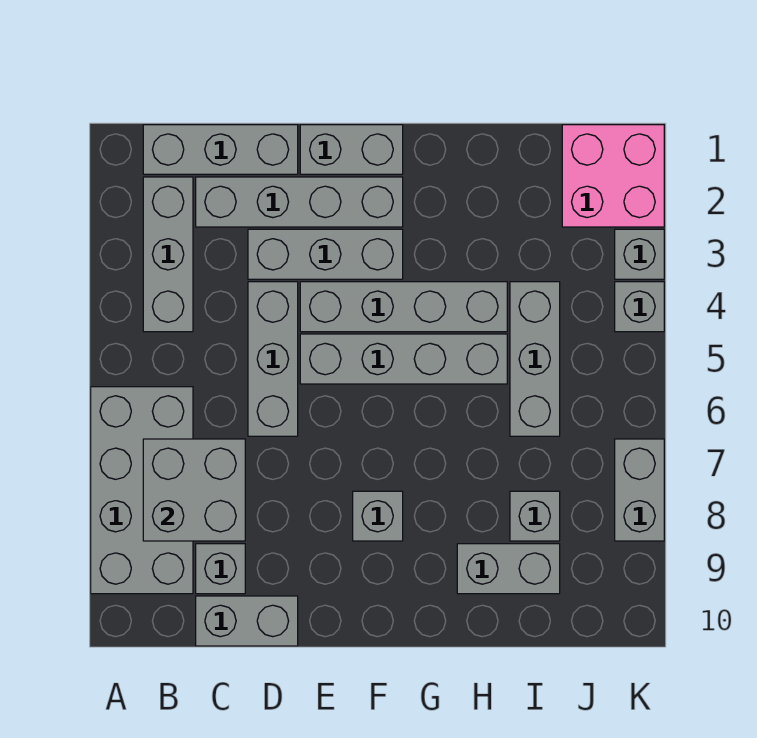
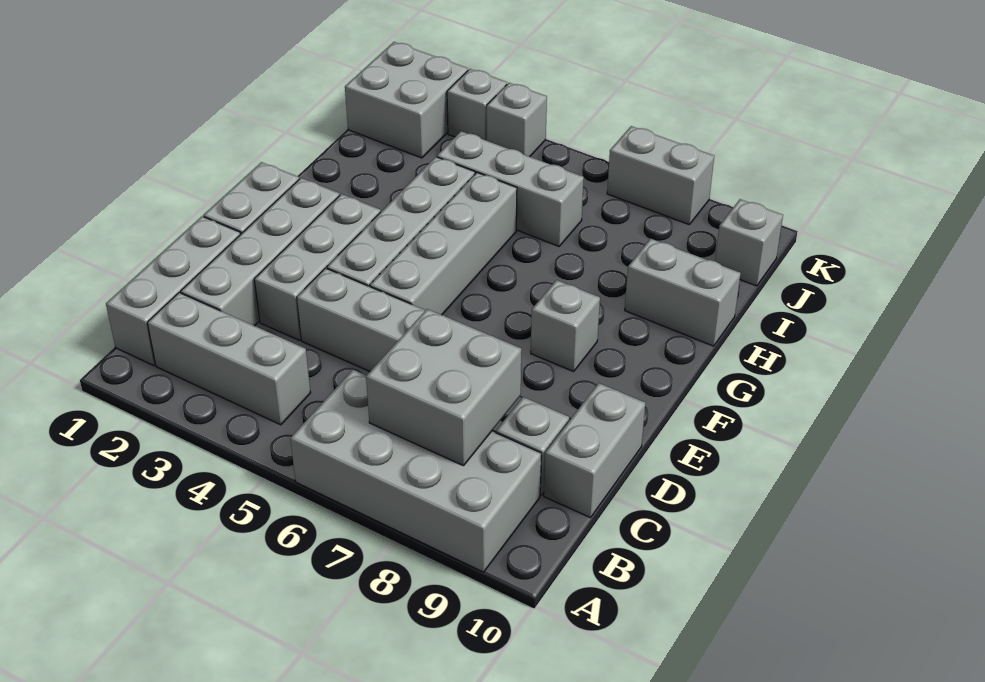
grey brick H9:I9 level 1 -> grey brick H9:H10 level 1
grey brick I8 level 1 -> grey brick J10 level 1
pink brick J1:K2 level 1 -> grey brick J1:K2 level 1

